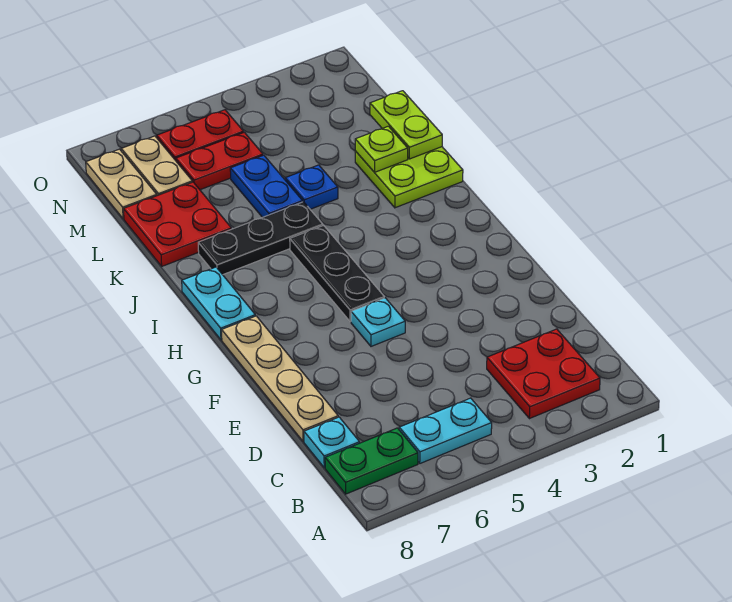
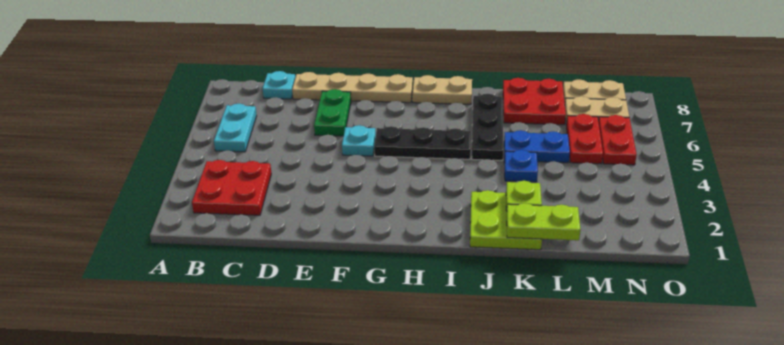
green plate B7:B8 level 1 -> green plate E6:E7 level 1
cyan plate H8:I8 level 1 -> tan plate H8:I8 level 1

